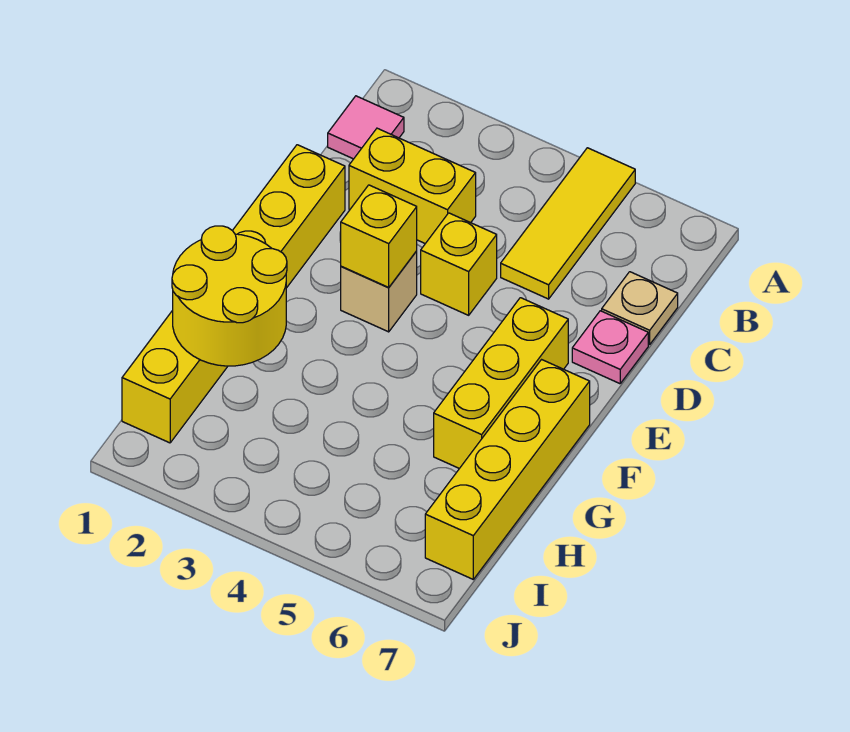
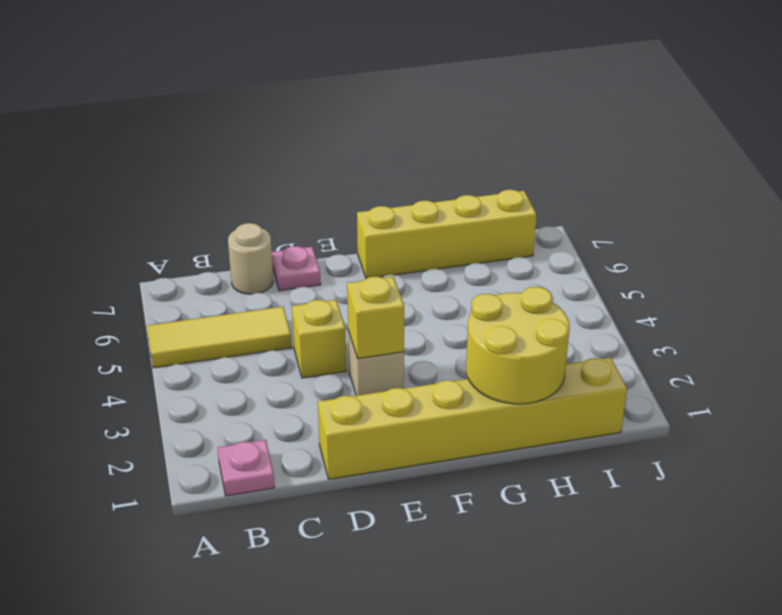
pink tile B1 level 1 -> pink plate B1 level 1
yellow brick C2:C3 level 1 -> none
tan plate C7 level 1 -> tan round brick C7 level 1
yellow brick E6:G6 level 1 -> none

